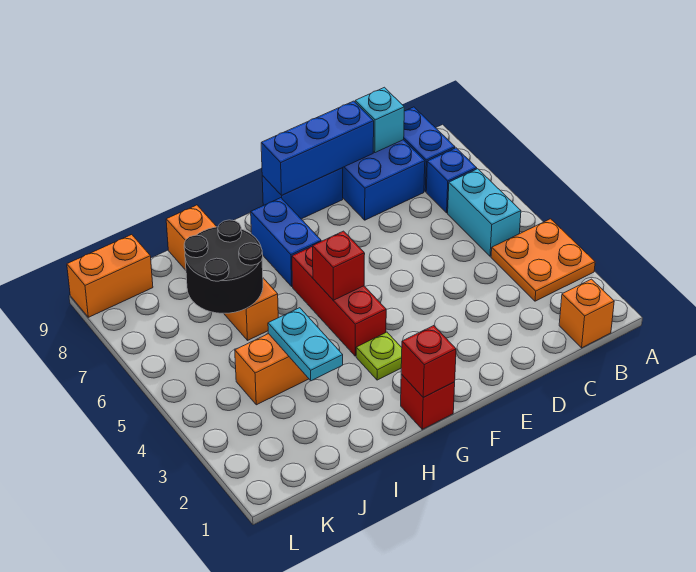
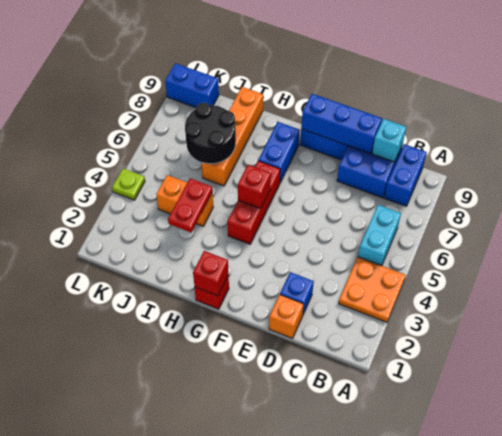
orange brick B1 level 1 -> orange brick D1 level 1
blue brick B7 level 1 -> blue brick D2 level 1
lime plate G3 level 1 -> lime plate L4 level 1
cyan plate I3:I4 level 2 -> red plate I3:I4 level 2
orange brick K9:L9 level 1 -> blue brick K9:L9 level 1

